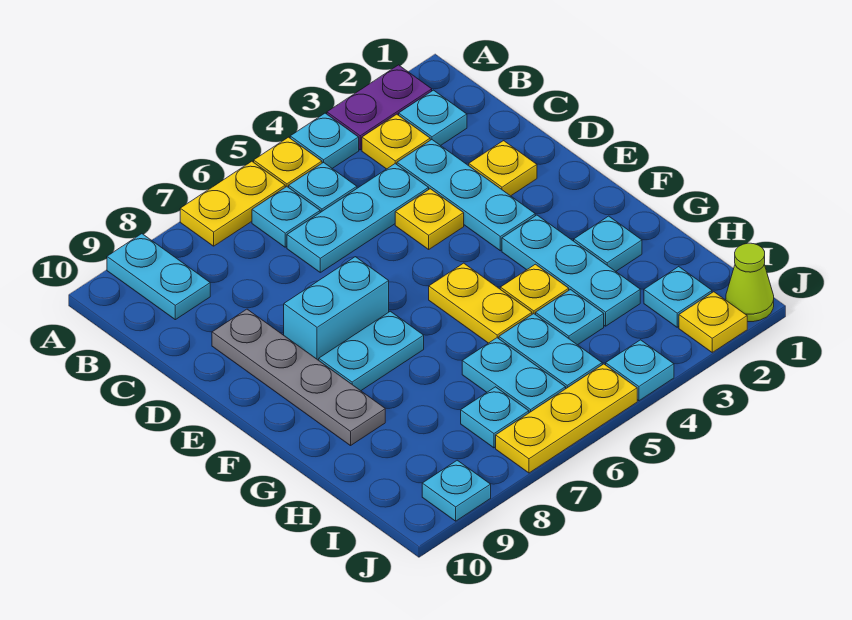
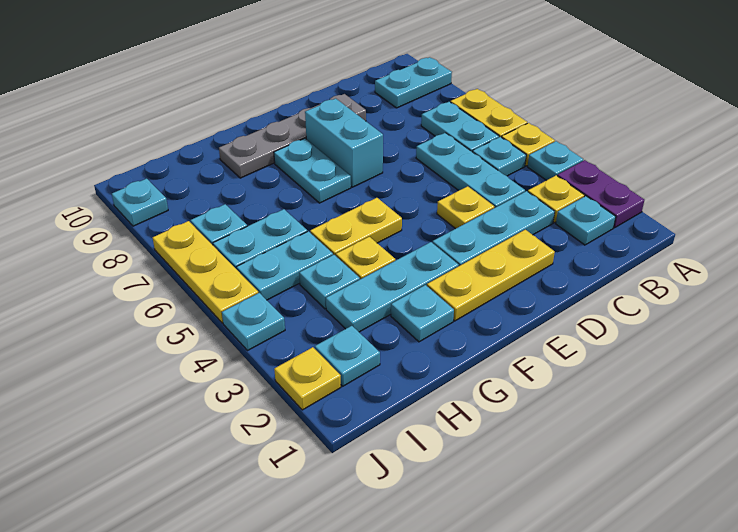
cyan plate B6 level 1 -> cyan plate B6:B7 level 1
yellow plate D2 level 1 -> yellow plate D2:F2 level 1
lime cone J1 level 1 -> none

